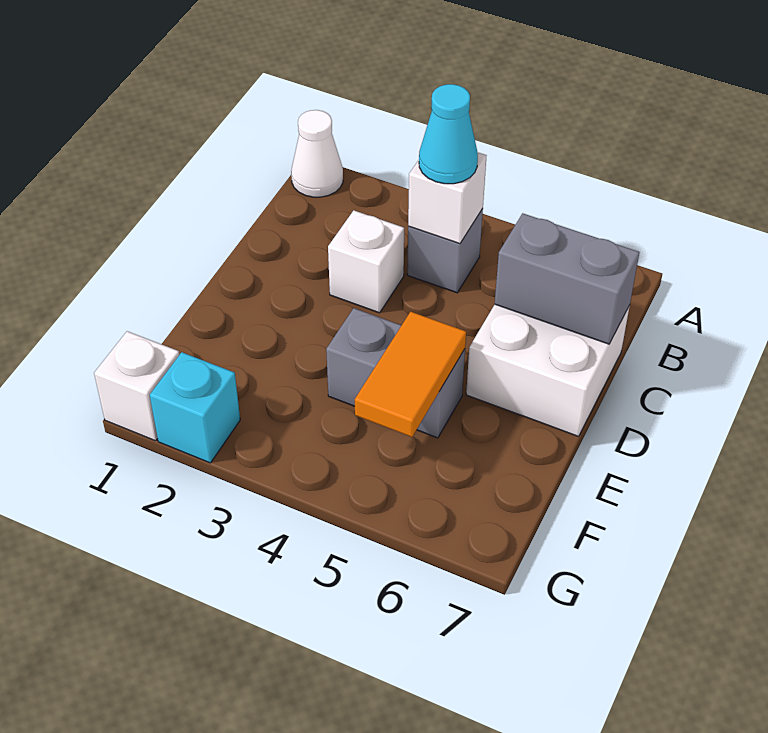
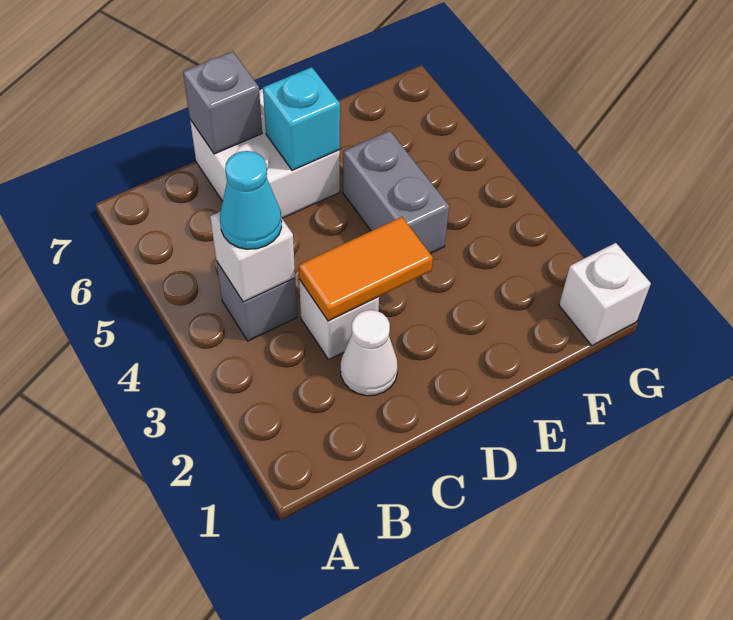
white cone A1 level 1 -> white cone C2 level 1
grey brick C6:C7 level 2 -> grey brick C7 level 2
orange tile E5:F5 level 2 -> orange tile C3:D3 level 2
cyan brick G2 level 1 -> cyan brick D6 level 2

